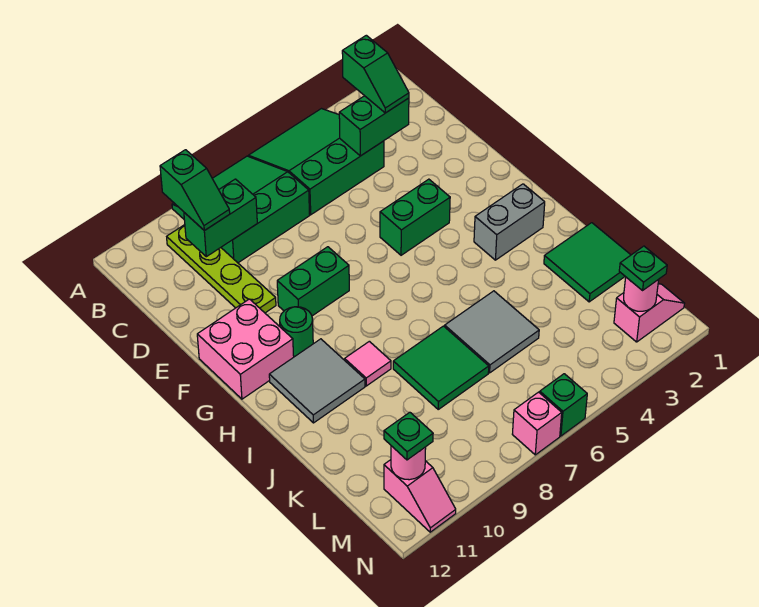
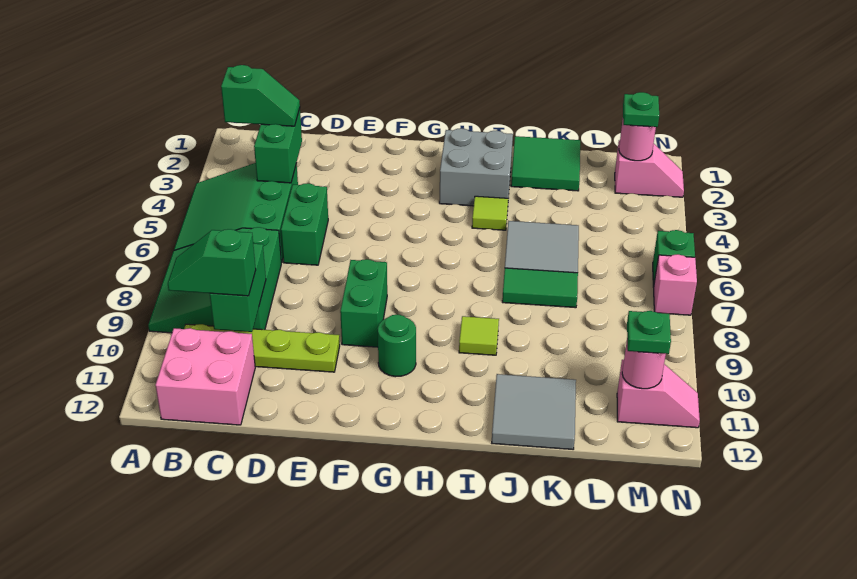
green slope B10:C10 level 3 top B -> green slope B10:C10 level 3 top C
green brick F4:F5 level 1 -> green brick D5:D6 level 1
pink brick F11:G12 level 1 -> pink brick B11:C12 level 1
grey brick H2:H3 level 1 -> grey brick H2:I3 level 1
grey tile H10:I11 level 1 -> grey tile J11:K12 level 1
none -> lime tile I4 level 1
pink tile I9 level 1 -> lime tile I9 level 1
green tile J7:K8 level 1 -> green tile J7:K7 level 1
pink slope M1:M2 level 1 top 2 -> pink slope M2:N2 level 1 top M

